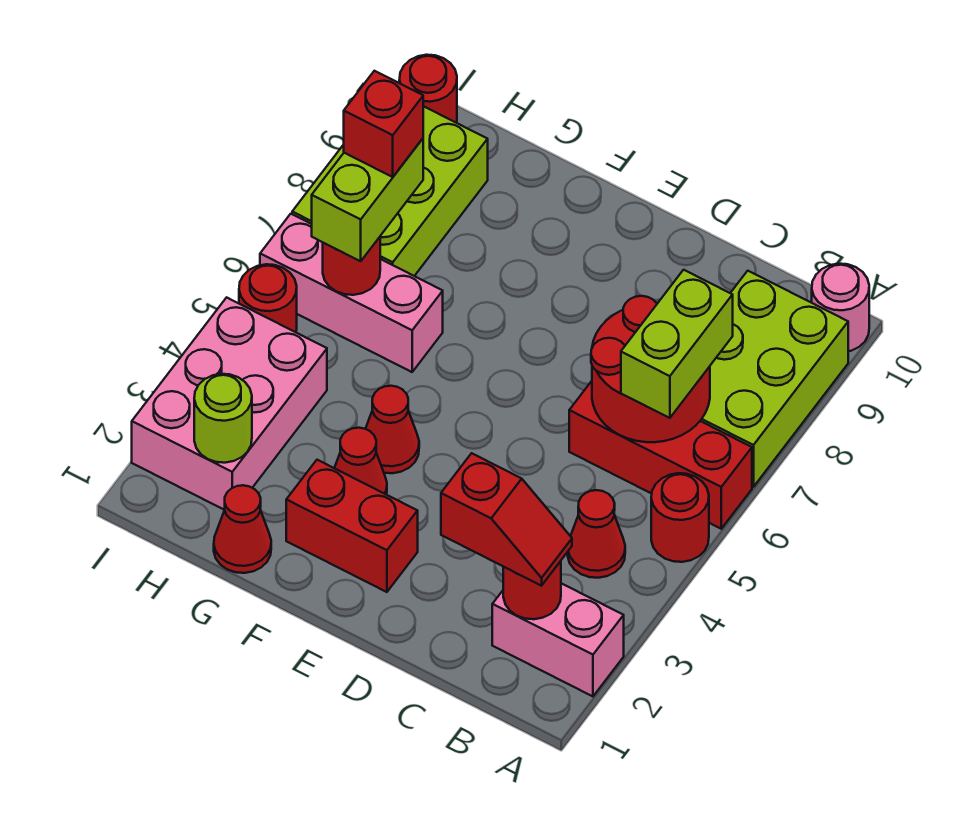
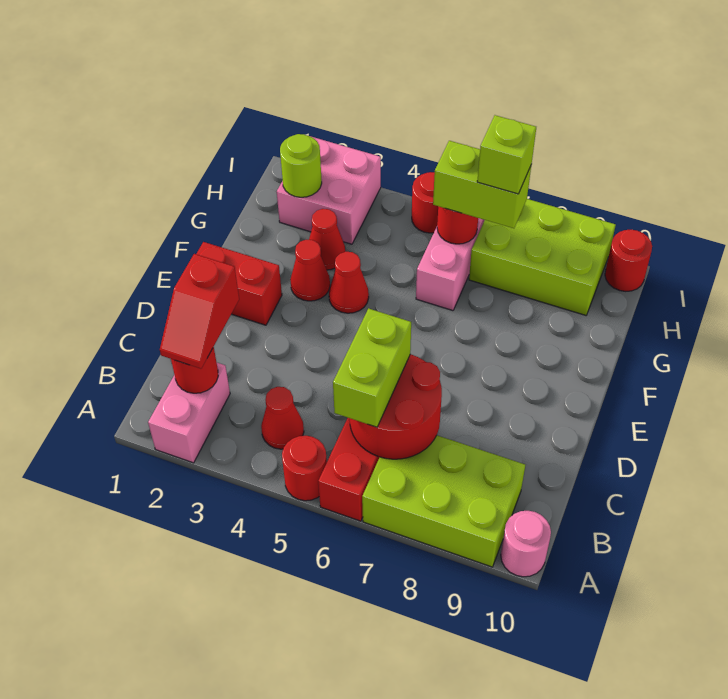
lime brick B6:B7 level 3 -> lime brick B6:C6 level 3
red brick E2:F2 level 1 -> red brick E1:E2 level 1
red cone G1 level 1 -> red cone G3 level 1
pink brick H2:I4 level 1 -> pink brick H2:I3 level 1
red brick H7 level 4 -> lime brick H7 level 4

